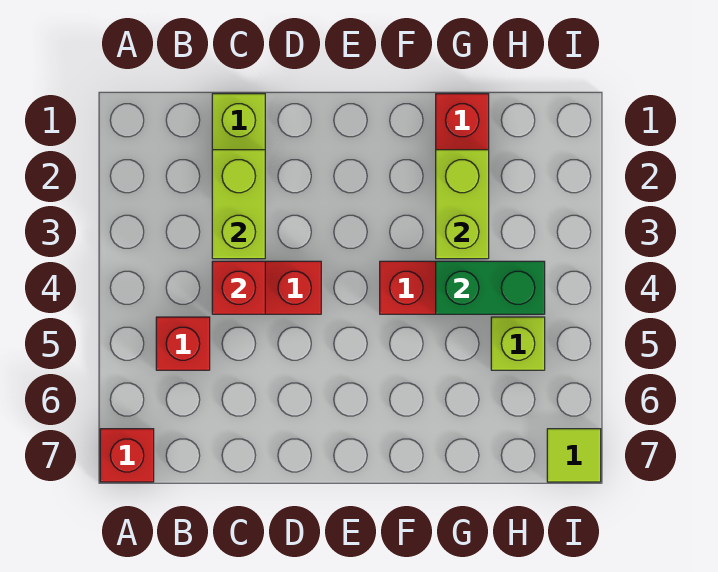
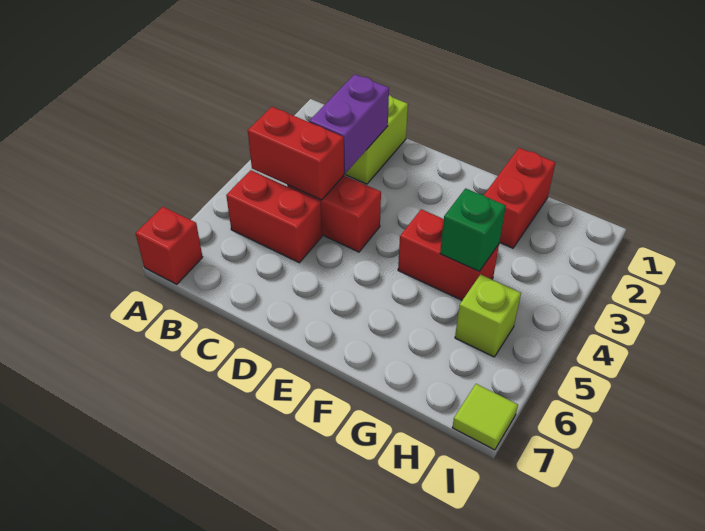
red brick B5 level 1 -> red brick B5:C5 level 1
lime brick C2:C3 level 2 -> purple brick C2:C3 level 2
red brick C4 level 2 -> red brick B4:C4 level 2
lime brick G2:G3 level 2 -> none
green brick G4:H4 level 2 -> green brick G4 level 2

